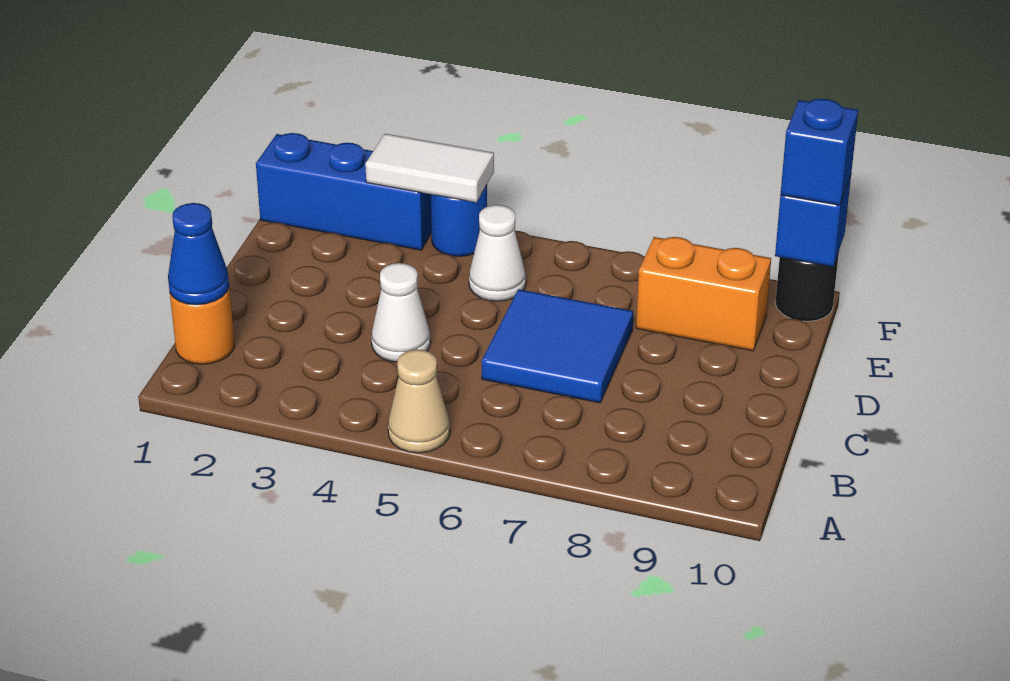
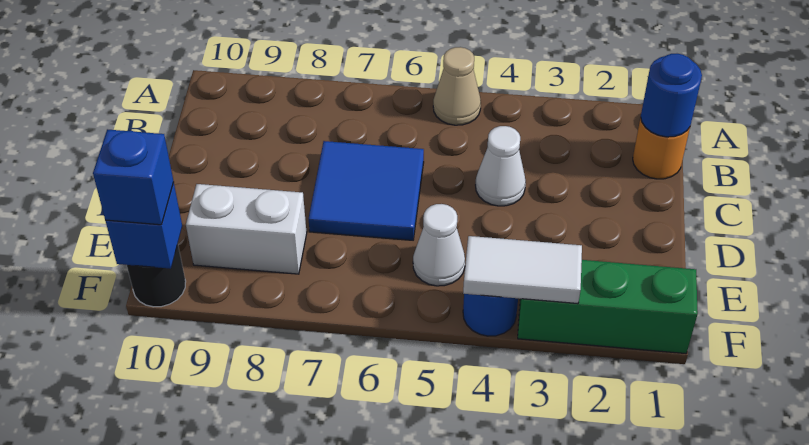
blue cone B1 level 2 -> blue round brick B1 level 2
orange brick E8:E9 level 1 -> white brick E8:E9 level 1
blue brick F1:F3 level 1 -> green brick F1:F3 level 1

